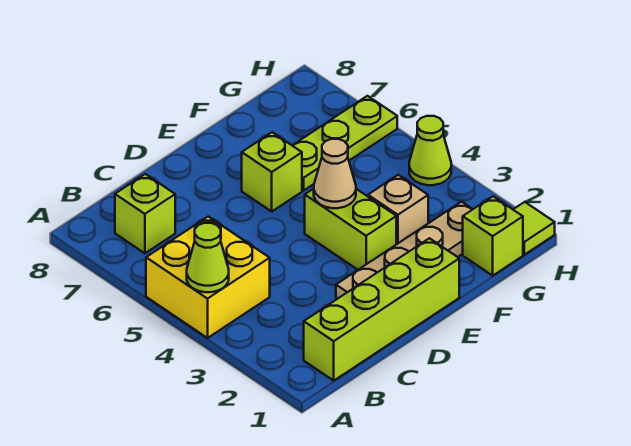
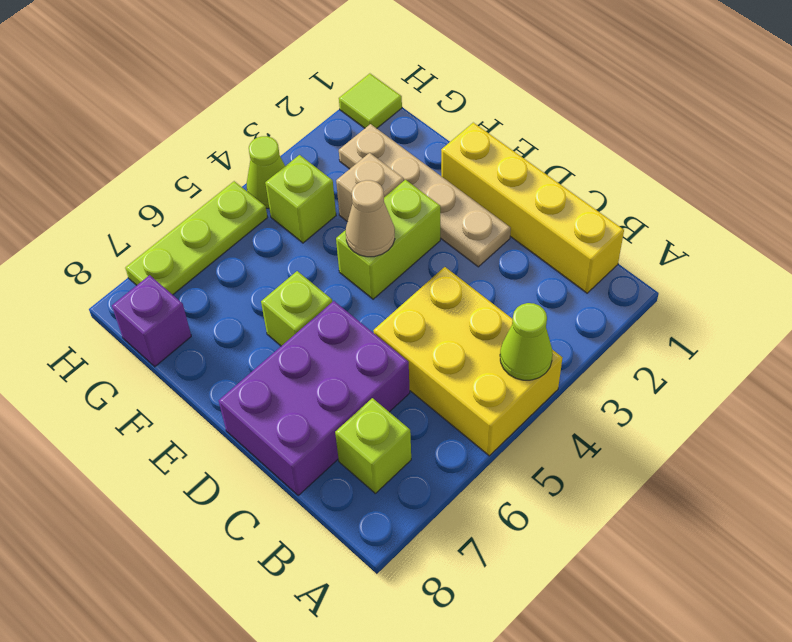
yellow brick A4:B5 level 1 -> yellow brick A4:C5 level 1
lime brick B1:E1 level 1 -> yellow brick B1:E1 level 1
none -> purple brick C6:D8 level 1
lime plate F6:H6 level 1 -> lime plate H5:H7 level 1
lime brick G1 level 1 -> lime brick G4 level 1
none -> purple brick G8 level 1

